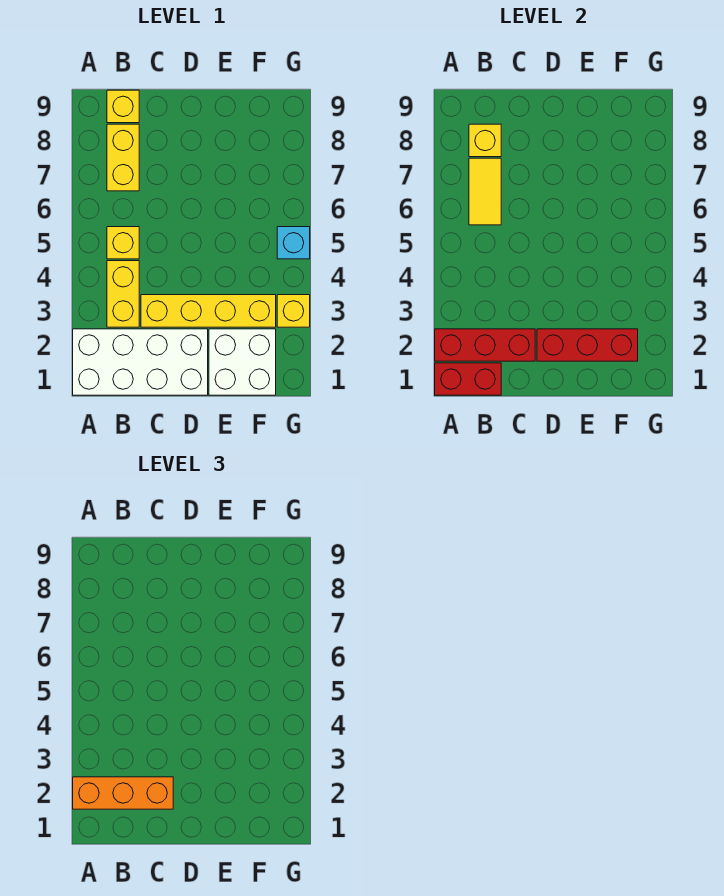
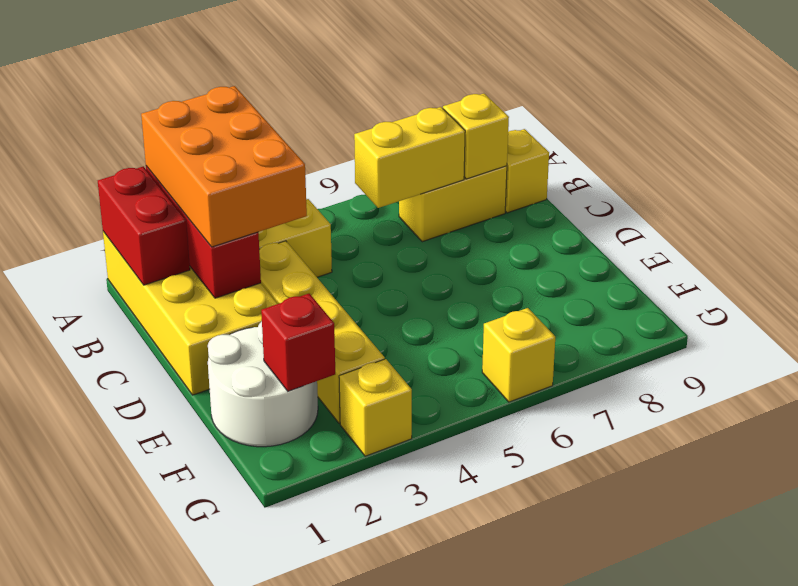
white brick A1:D2 level 1 -> yellow brick A1:D2 level 1
orange brick A2:C2 level 3 -> orange brick A2:C3 level 3
yellow brick B5 level 1 -> yellow brick G6 level 1
yellow tile B6:B7 level 2 -> yellow brick B6:B7 level 2
red brick D2:F2 level 2 -> red brick F2 level 2
white brick E1:F2 level 1 -> white round brick E1:F2 level 1
cyan brick G5 level 1 -> none

